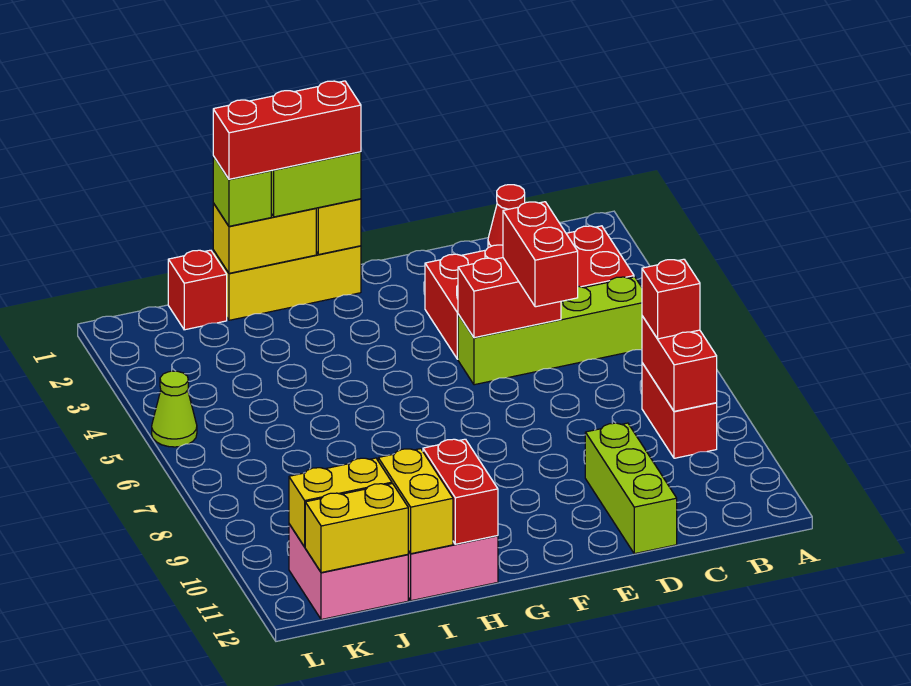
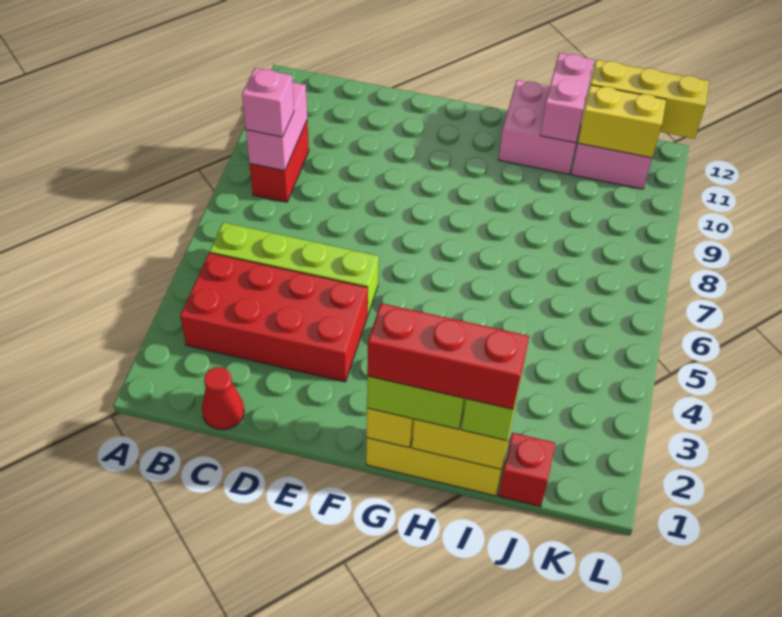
red brick B8:B9 level 2 -> pink brick B8:B9 level 2
red brick B8 level 3 -> pink brick B8 level 3
red brick D5:E5 level 2 -> none
red brick D5:D6 level 3 -> none
lime brick D10:D12 level 1 -> none
red brick H11:H12 level 2 -> none
yellow brick I11:I12 level 2 -> pink brick I11:I12 level 2
yellow brick J12:K12 level 2 -> yellow brick J12:L12 level 2
lime cone L5 level 1 -> none

